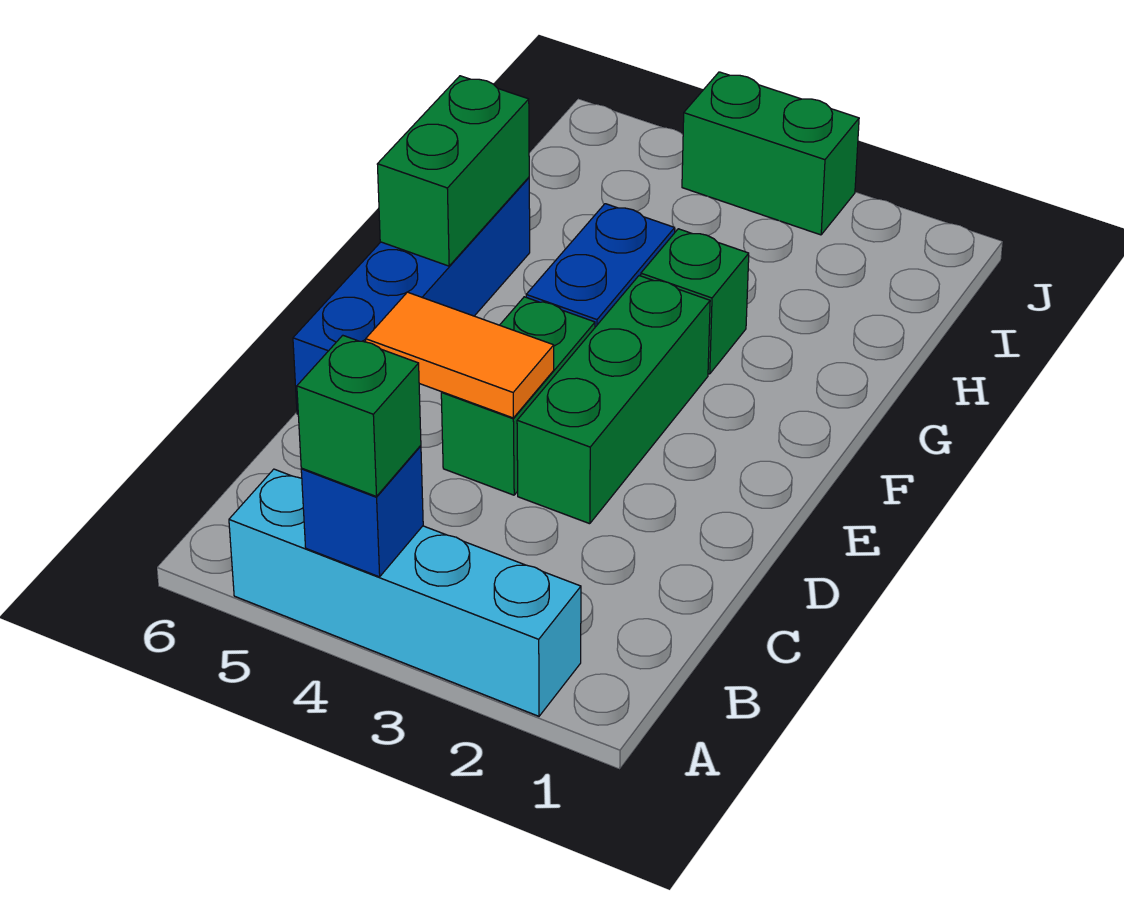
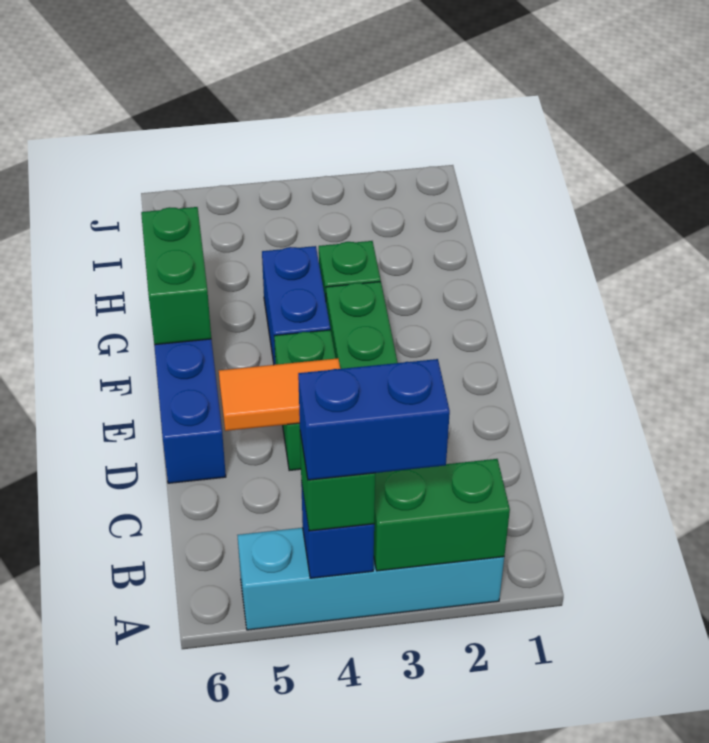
none -> blue brick A3:A4 level 4
green brick J3:J4 level 1 -> green brick A2:A3 level 2

